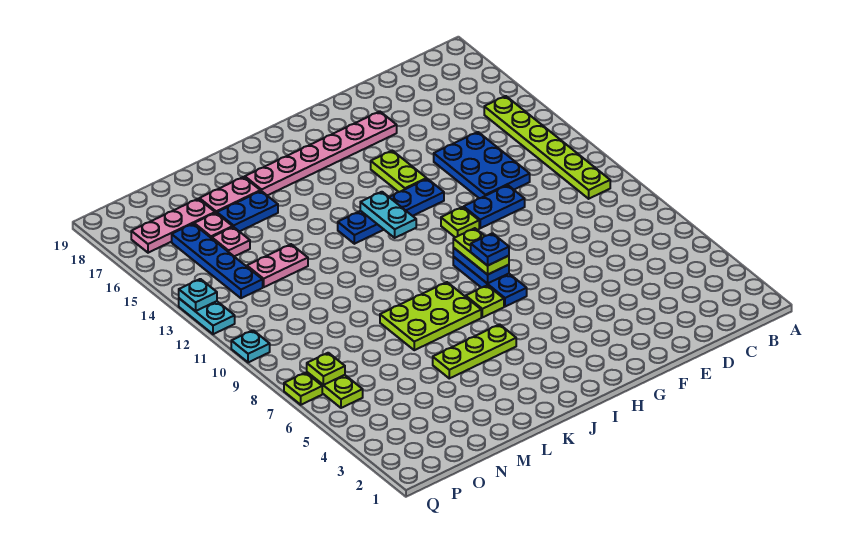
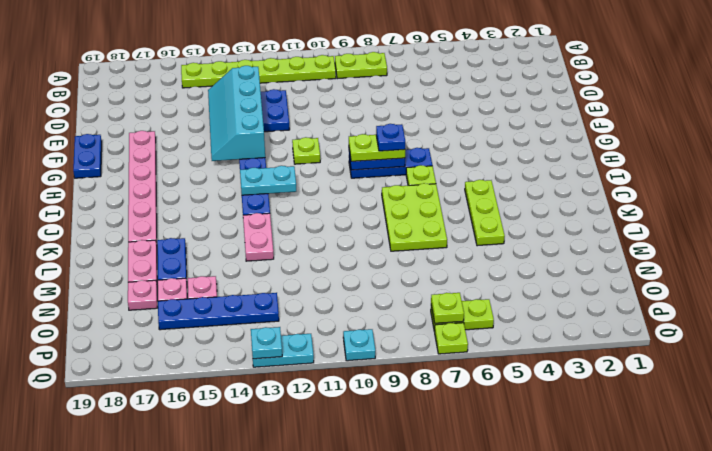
none -> cyan slope D13:G14 level 2 top 13
blue plate E11:F11 level 1 -> blue plate F19:G19 level 1
lime plate G14:G15 level 1 -> lime plate B8:B9 level 1
pink plate M13:N13 level 1 -> pink plate K13:L13 level 1
pink plate N17:P17 level 1 -> pink plate N17 level 1

